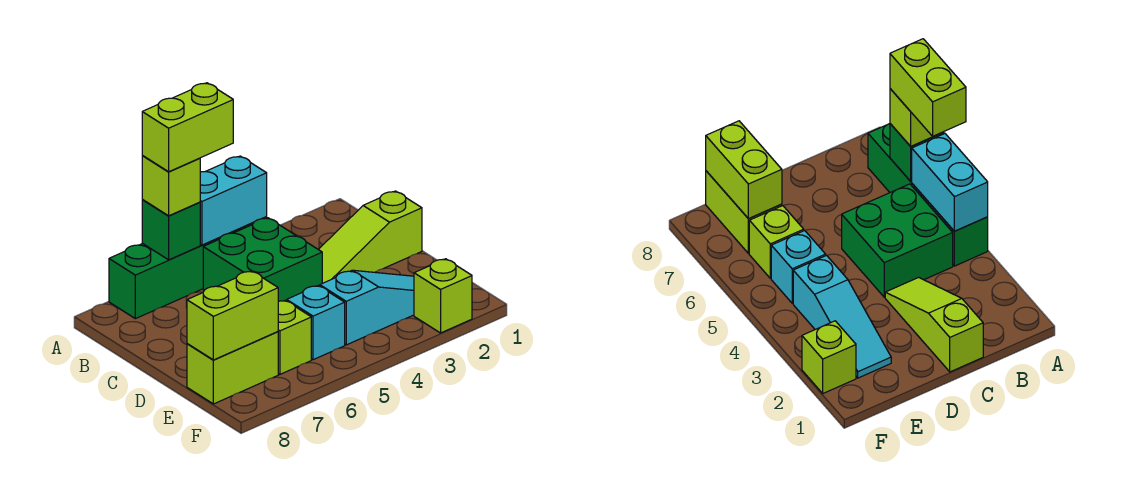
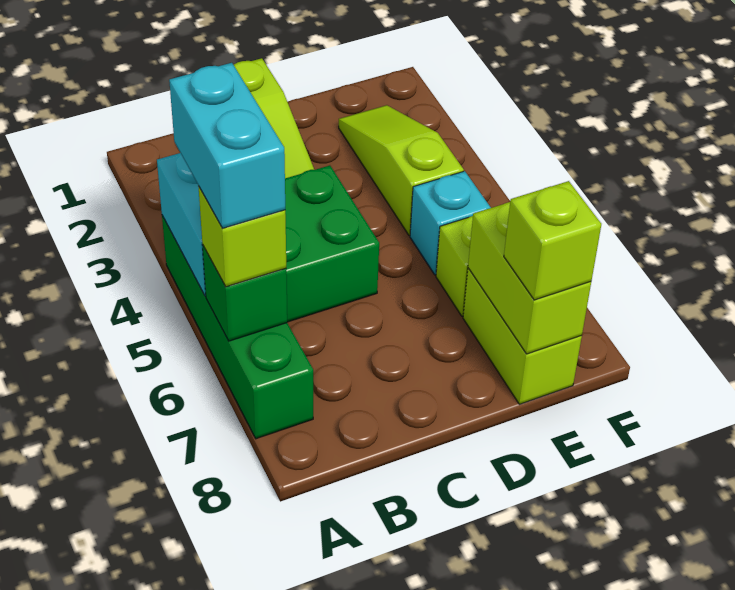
lime brick A5:A6 level 4 -> cyan brick A5:A6 level 4
cyan slope E2:E4 level 1 top 4 -> lime slope E2:E4 level 1 top 4
lime brick F2 level 1 -> lime brick E8 level 3

